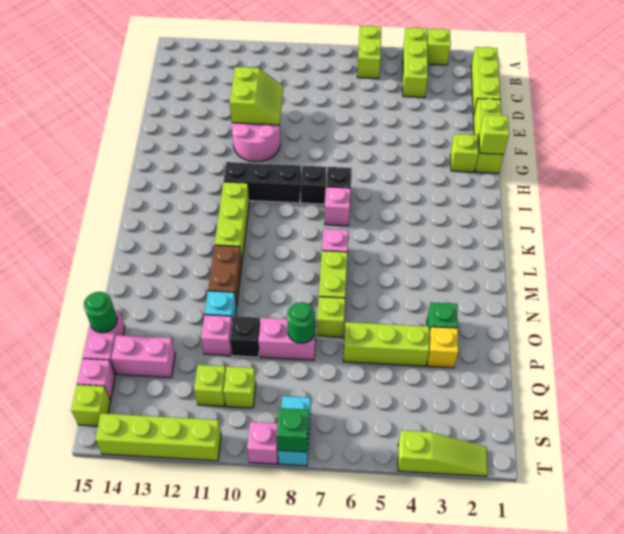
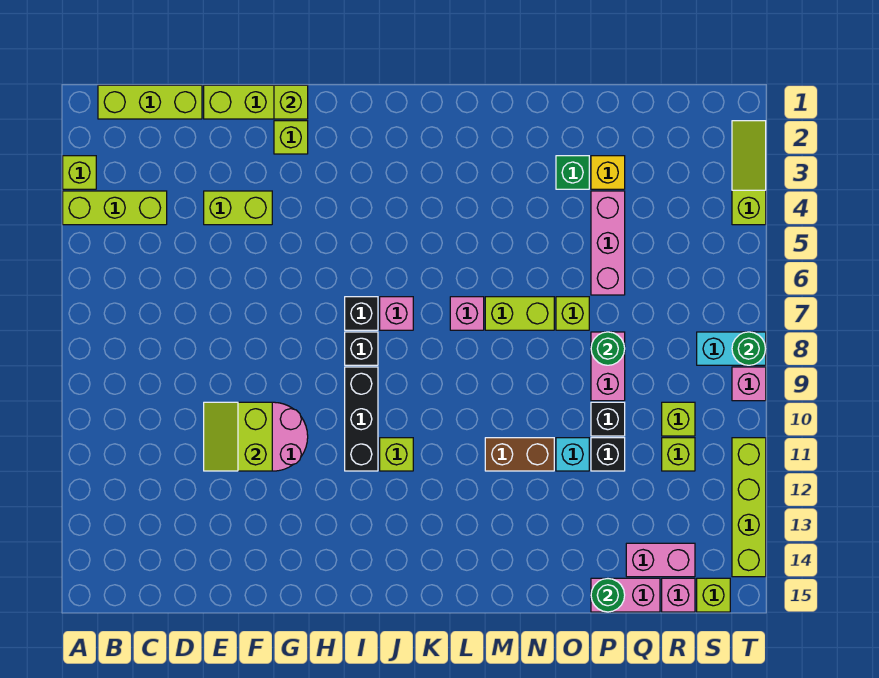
lime brick A6:B6 level 1 -> lime brick E4:F4 level 1
lime slope E10:F11 level 2 top 11 -> lime slope E10:F11 level 2 top F
lime brick J11:L11 level 1 -> lime brick J11 level 1
lime brick P4:P6 level 1 -> pink brick P4:P6 level 1
pink brick P11 level 1 -> black brick P11 level 1
pink brick Q13:Q14 level 1 -> pink brick Q14:R14 level 1
green brick T8 level 2 -> green round brick T8 level 2

